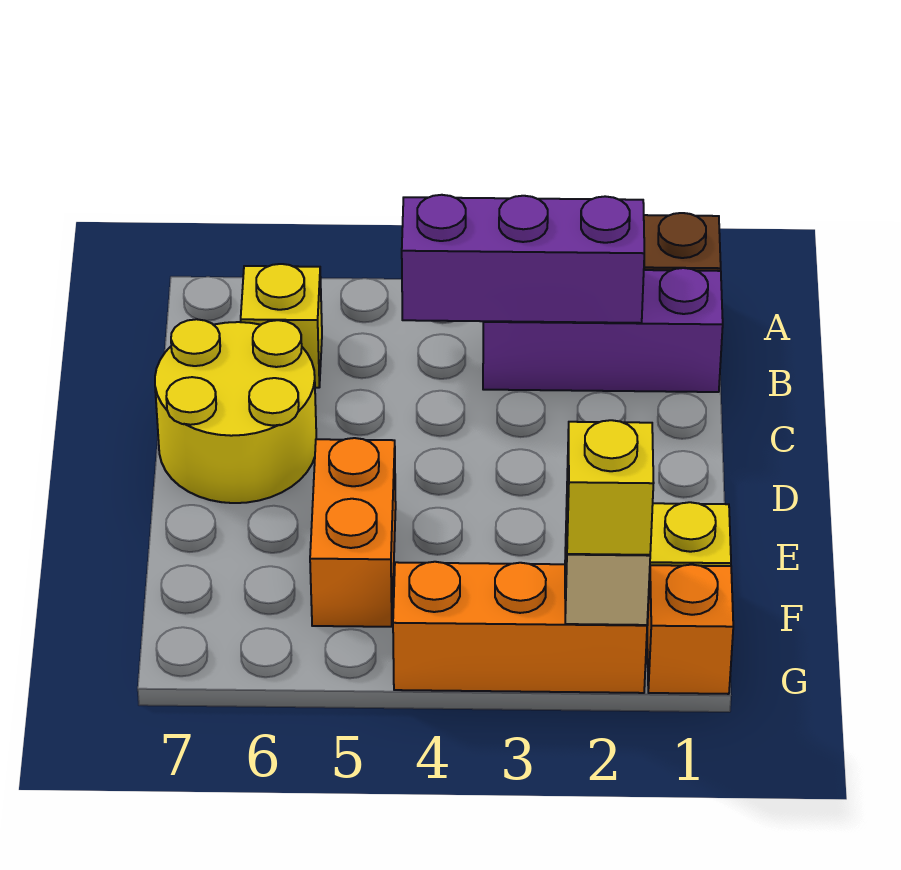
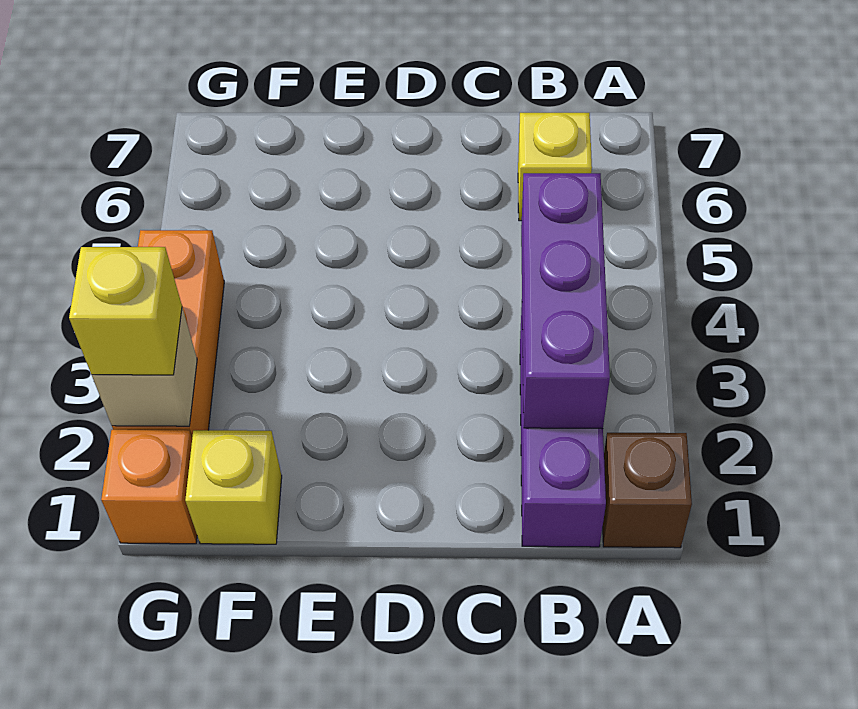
yellow round brick C6:D7 level 1 -> none
orange brick E5:F5 level 1 -> none

